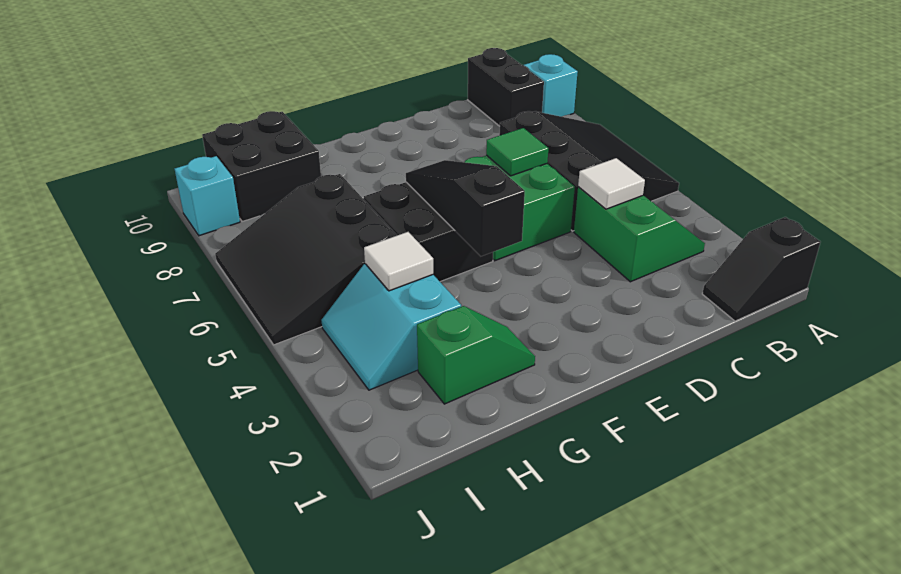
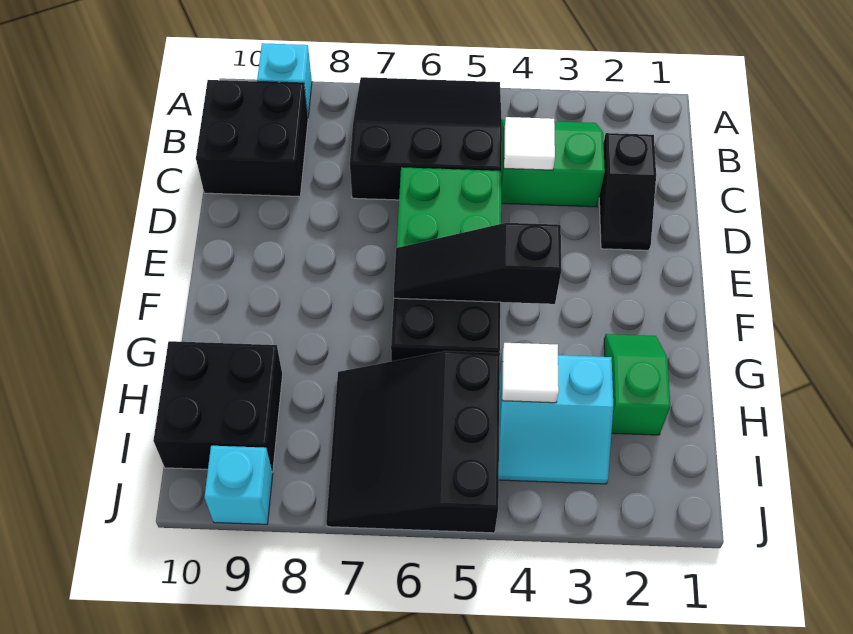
black slope A1:B1 level 1 top A -> black slope C2:D2 level 1 top C
black brick B9:B10 level 1 -> black brick B9:C10 level 1
green tile D6 level 2 -> none
black slope H5:J7 level 1 top H -> black slope H5:J7 level 1 top 5

